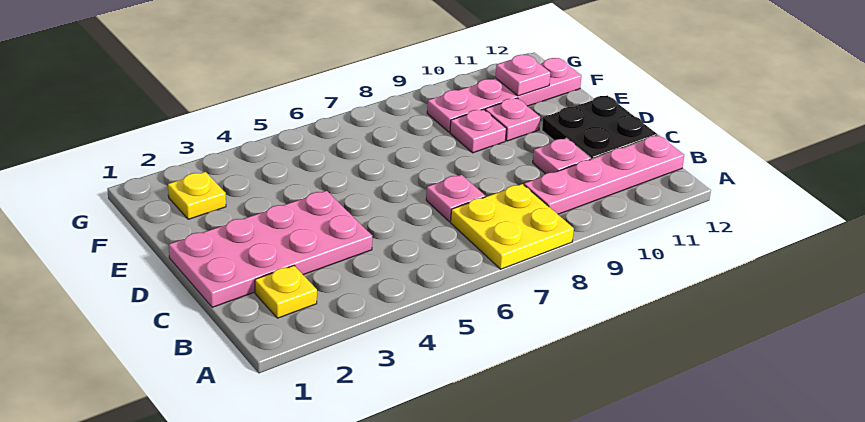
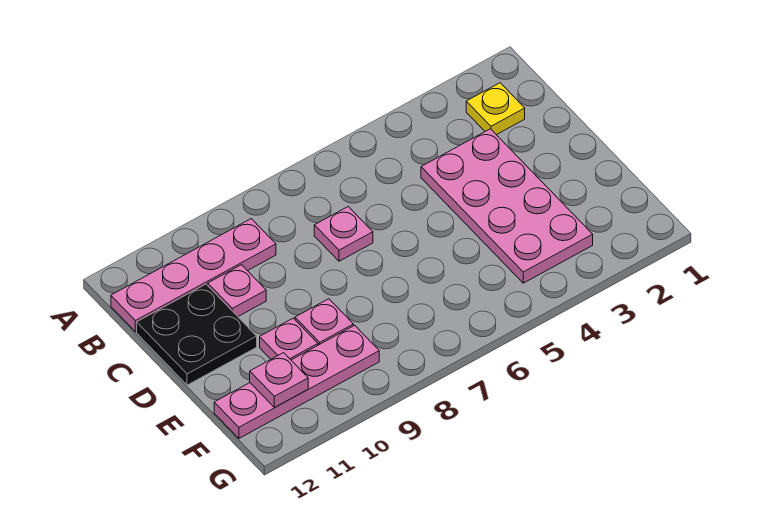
yellow plate A7:B8 level 1 -> none
pink plate C1:D4 level 1 -> pink plate C3:F4 level 1
yellow plate F2 level 1 -> none

